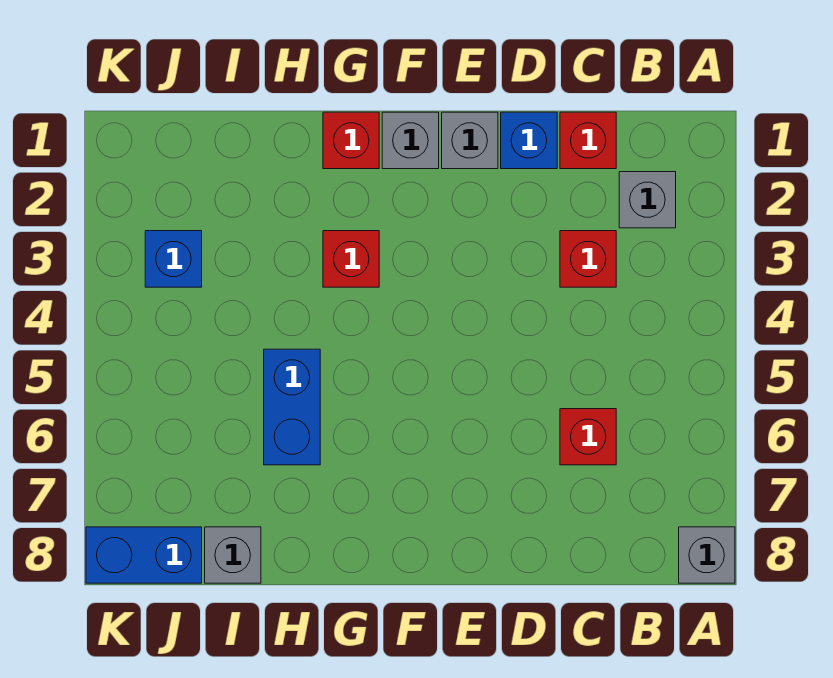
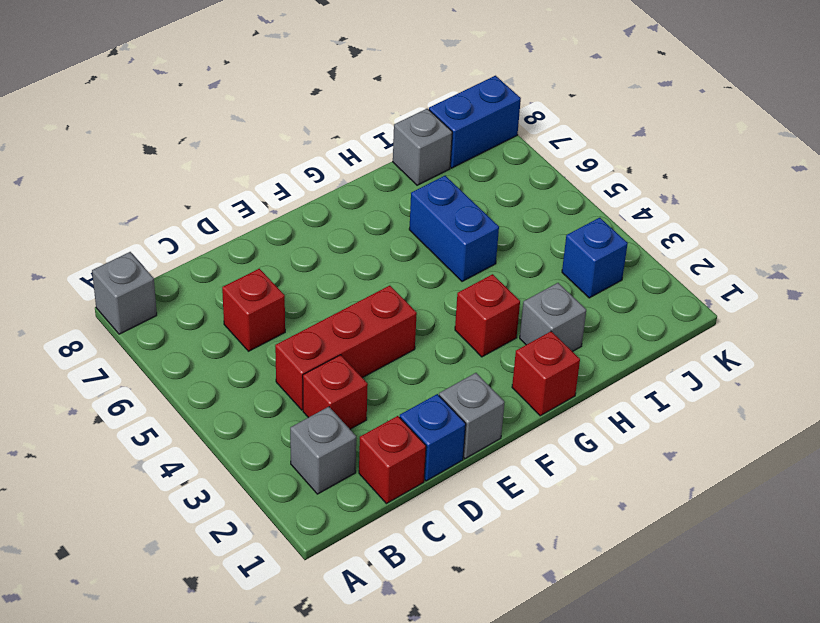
none -> red brick C4:E4 level 1
grey brick F1 level 1 -> grey brick H2 level 1

